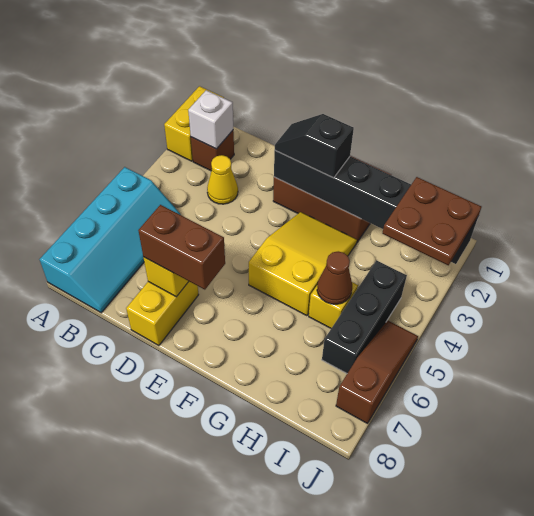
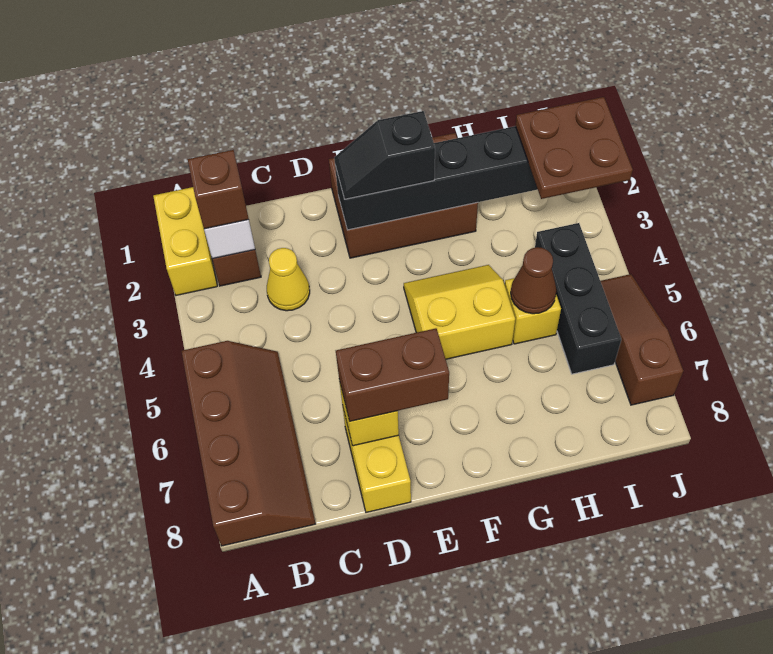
cyan slope A5:B8 level 1 top A -> brown slope A5:B8 level 1 top A
none -> brown brick B2 level 3
yellow slope F3:G5 level 1 top 5 -> yellow slope F4:G5 level 1 top 5

